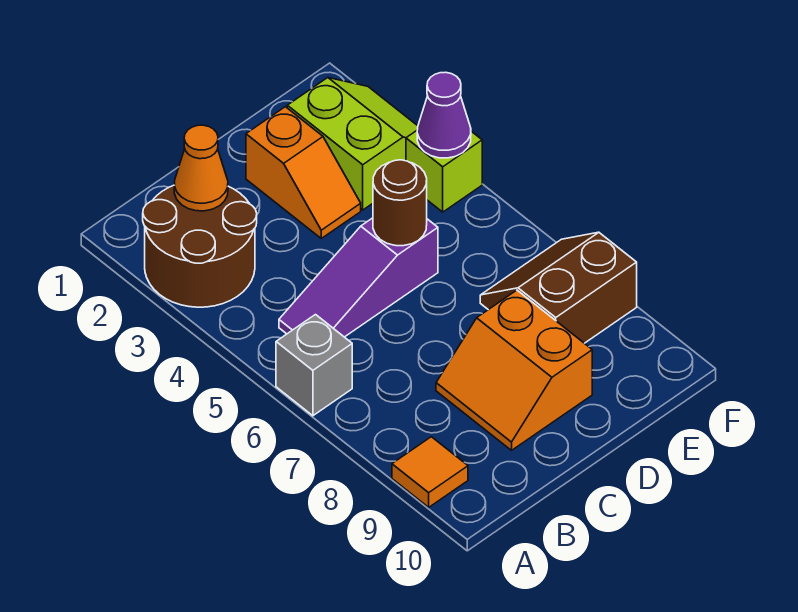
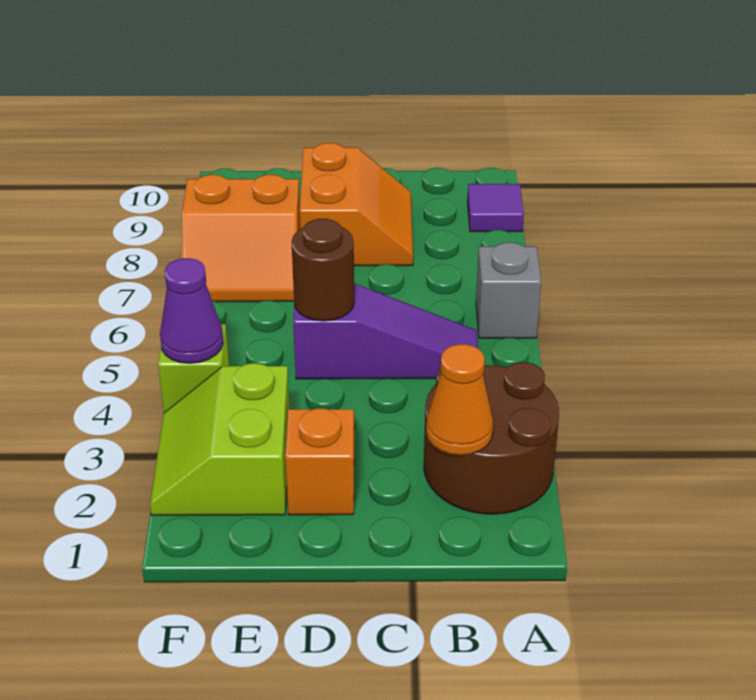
orange tile A9 level 1 -> purple tile A9 level 1
brown slope E7:F8 level 1 top 8 -> orange slope E7:F8 level 1 top 8

